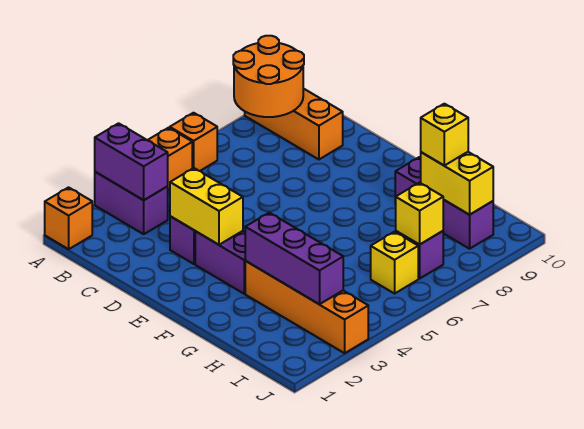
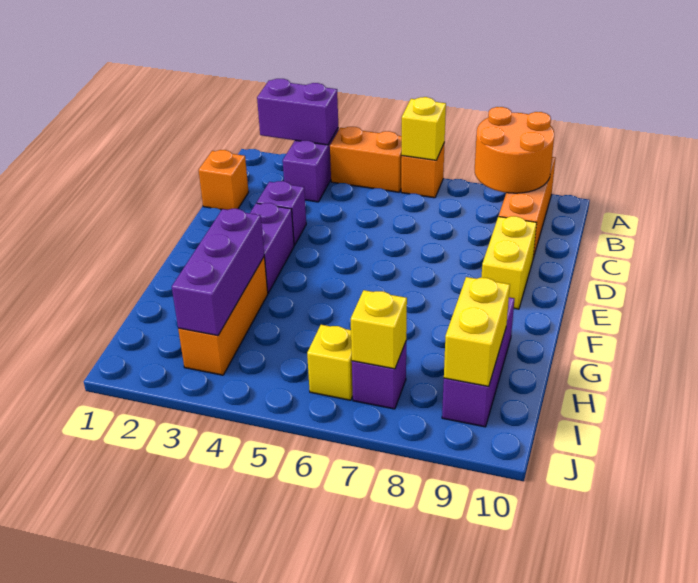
orange brick A1 level 1 -> orange brick C1 level 1
purple brick A3:B3 level 2 -> purple brick A2:A3 level 2
yellow brick D3:E3 level 2 -> yellow brick D9:E9 level 1
orange brick G3:J3 level 1 -> orange brick G3:I3 level 1
yellow brick H9 level 3 -> yellow brick A6 level 2

